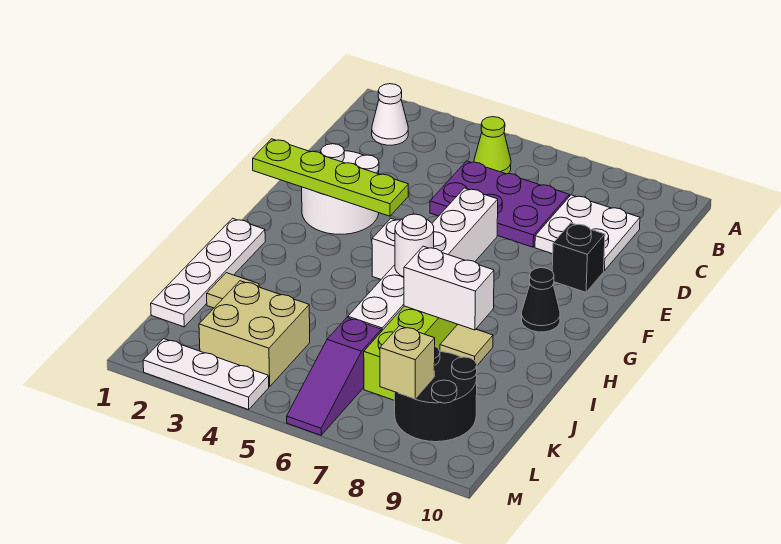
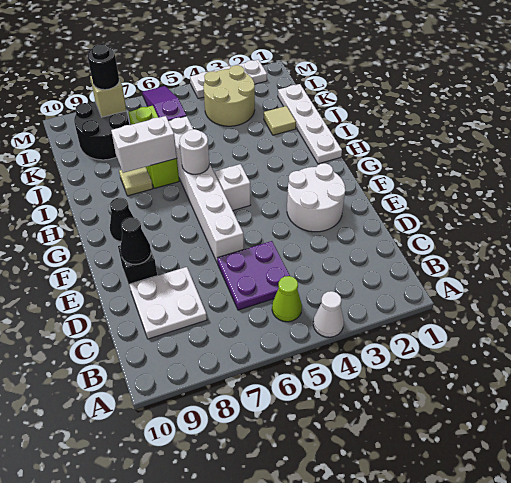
white cone B2 level 1 -> white cone A4 level 1
purple plate C5:D7 level 1 -> purple plate C5:D6 level 1
none -> black cone E9 level 2
lime plate F1:F4 level 2 -> none
tan brick K3:L4 level 1 -> tan round brick K3:L4 level 1
none -> black round brick L8 level 3

